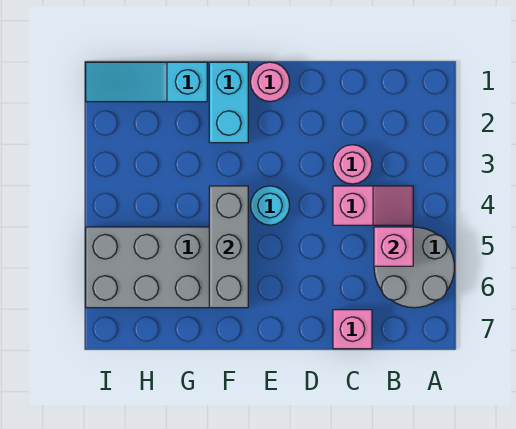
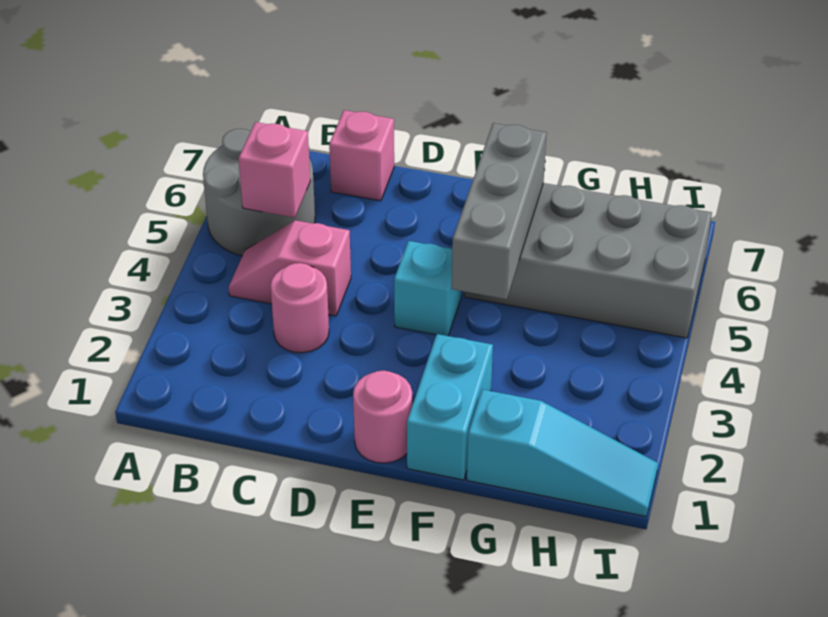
cyan round brick E4 level 1 -> cyan brick E4 level 1

